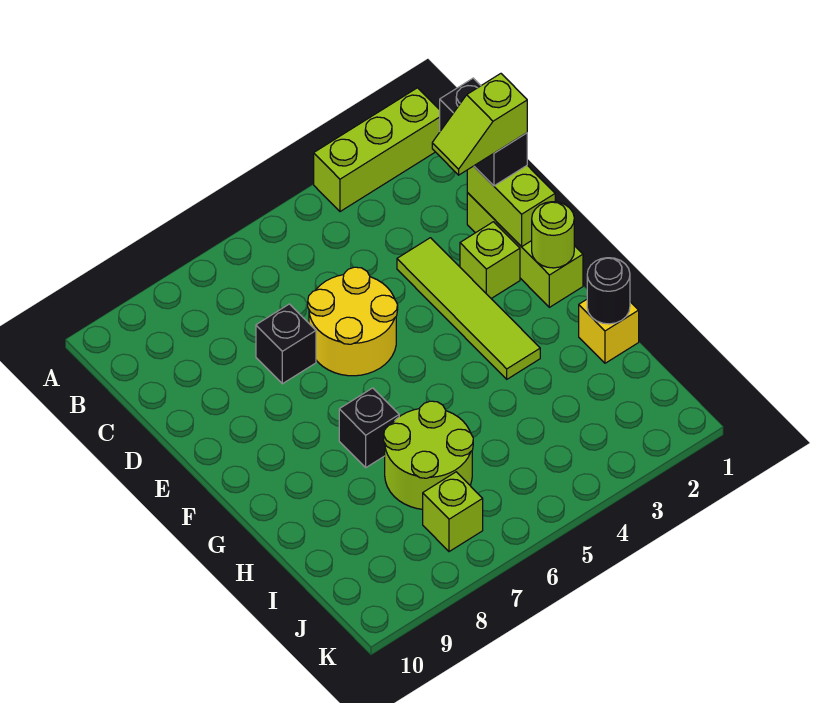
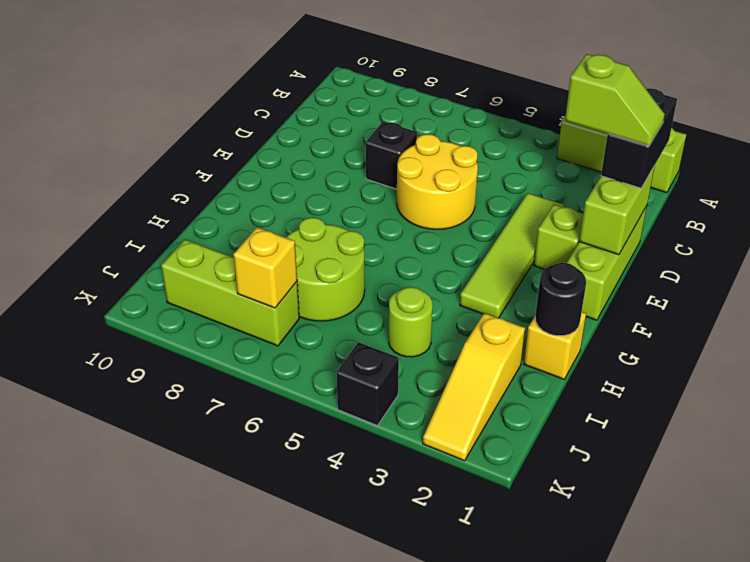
lime slope D1:D2 level 4 top 1 -> lime slope D1:D2 level 4 top 2
lime round brick F1 level 2 -> lime round brick I4 level 1
black brick G7 level 1 -> black brick K4 level 1
none -> yellow slope I2:K2 level 1 top I
lime brick J7 level 1 -> lime brick J7:J9 level 1
none -> yellow brick J7 level 2

